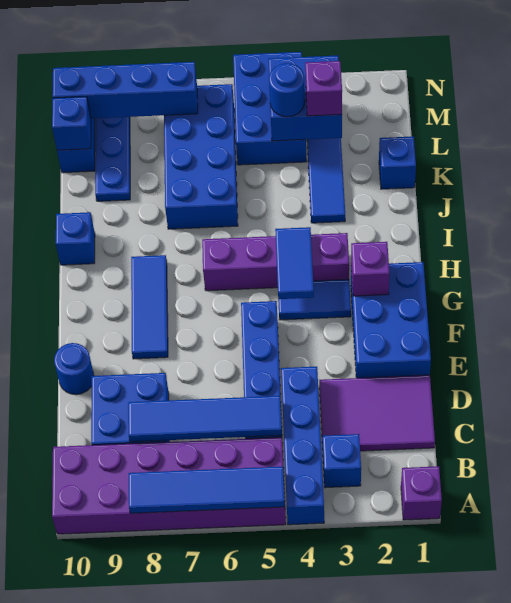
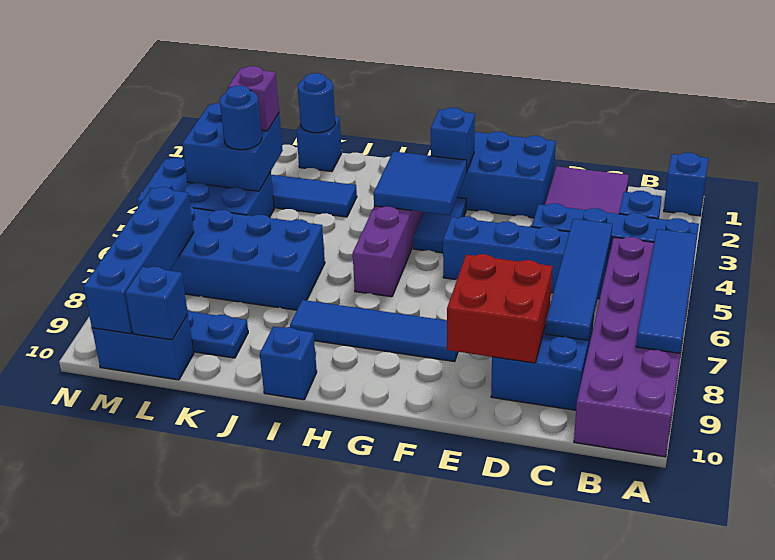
purple brick A1 level 1 -> blue brick A1 level 1
none -> red brick D8:E9 level 2
blue round brick E10 level 1 -> blue round brick K1 level 2
blue tile F8:H8 level 1 -> blue tile F8:I8 level 1
purple brick G2 level 2 -> blue brick G2 level 2
blue tile G4:H4 level 2 -> blue tile G3:H4 level 2

